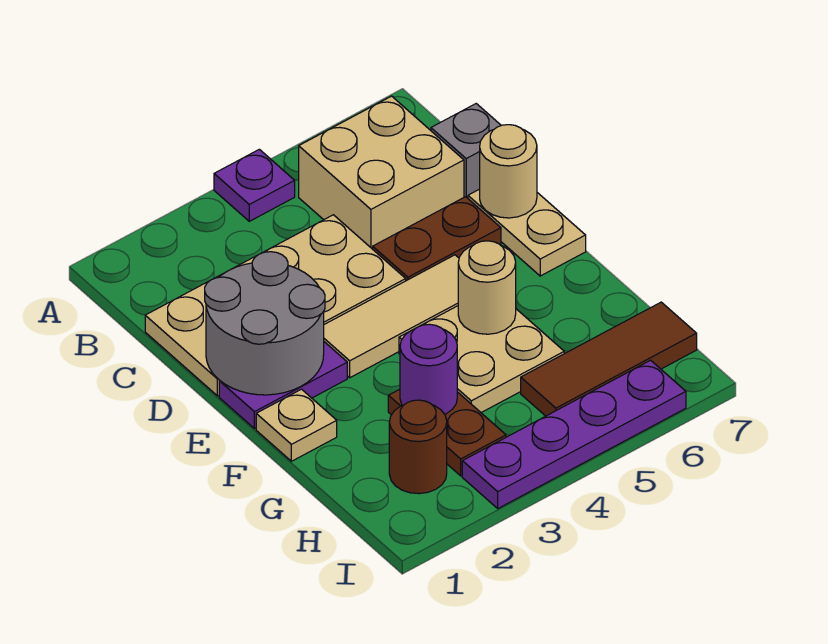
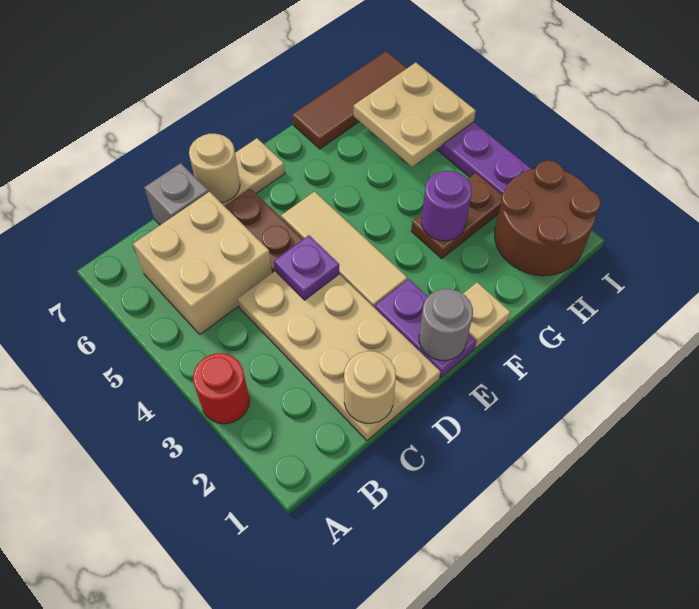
none -> red round brick A3 level 1
purple plate A4 level 1 -> purple plate D4 level 2
grey round brick D1:E2 level 2 -> grey round brick E1 level 2
tan plate F4:G5 level 1 -> tan plate H5:I6 level 2
tan round brick F5 level 2 -> tan round brick C1 level 2
brown round brick H2 level 1 -> brown round brick H1:I2 level 1
brown tile H5:H7 level 1 -> brown tile G7:I7 level 1

